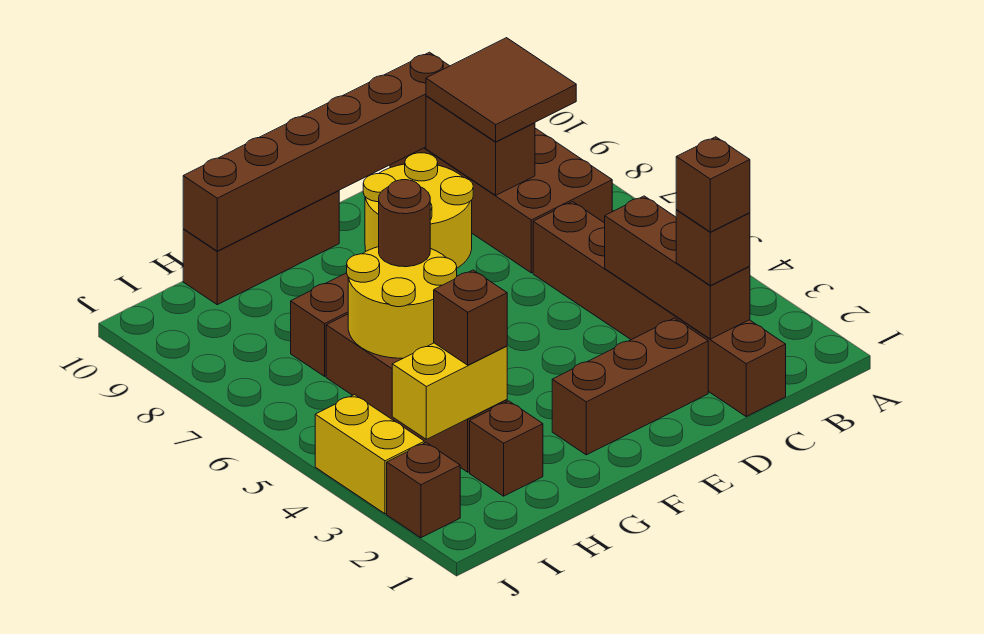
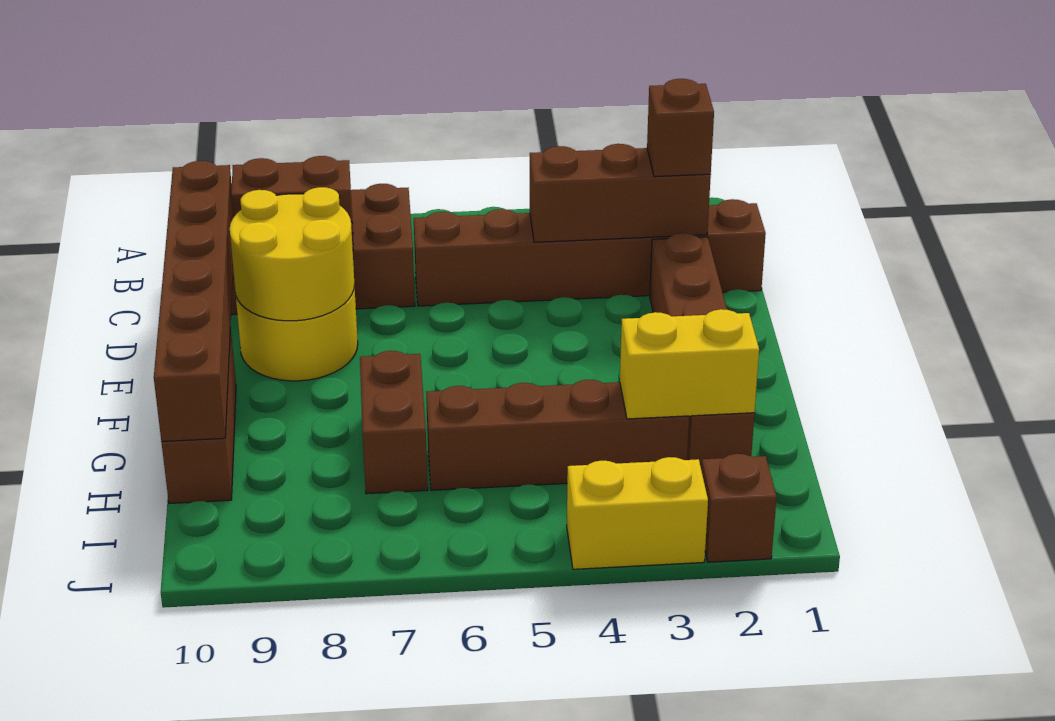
brown tile B8:C9 level 3 -> none
brown brick C2 level 4 -> none
yellow round brick G5:H6 level 2 -> yellow round brick D8:E9 level 2
brown round brick G6 level 3 -> none
yellow brick H3:I3 level 2 -> yellow brick H2:H3 level 2
brown brick H3 level 3 -> none

